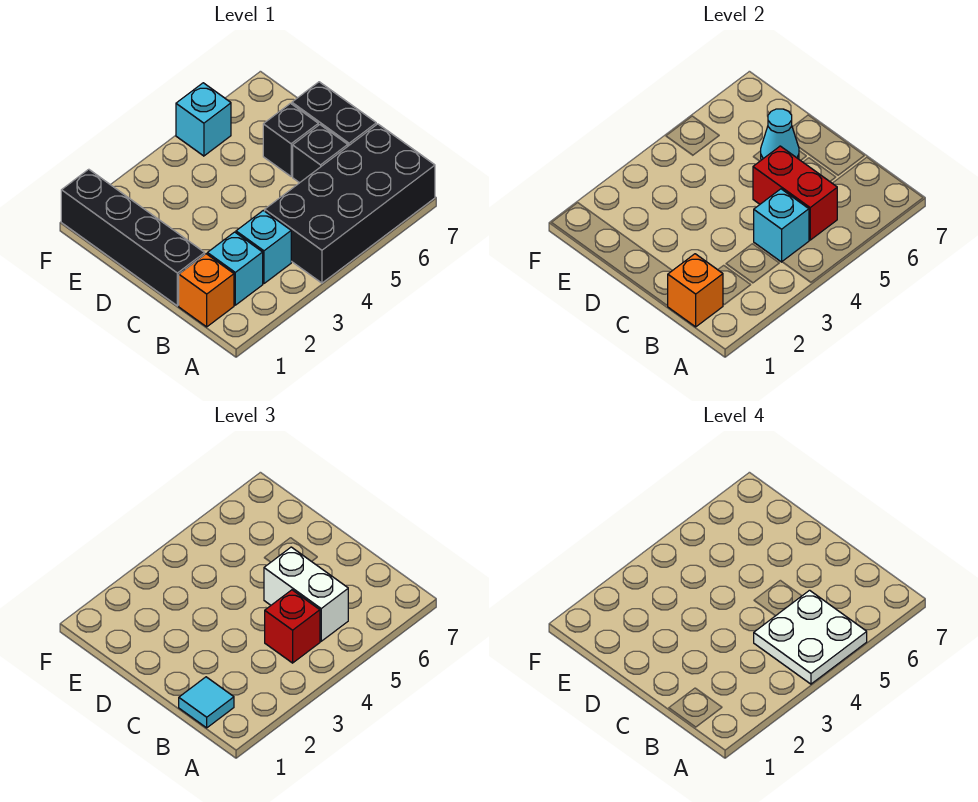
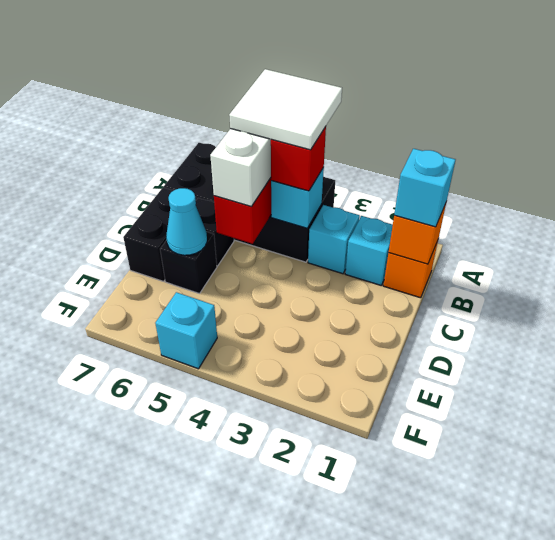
white plate A4:B5 level 4 -> white tile A4:B5 level 4
cyan tile B1 level 3 -> cyan brick B1 level 3
black brick C1:F1 level 1 -> none

